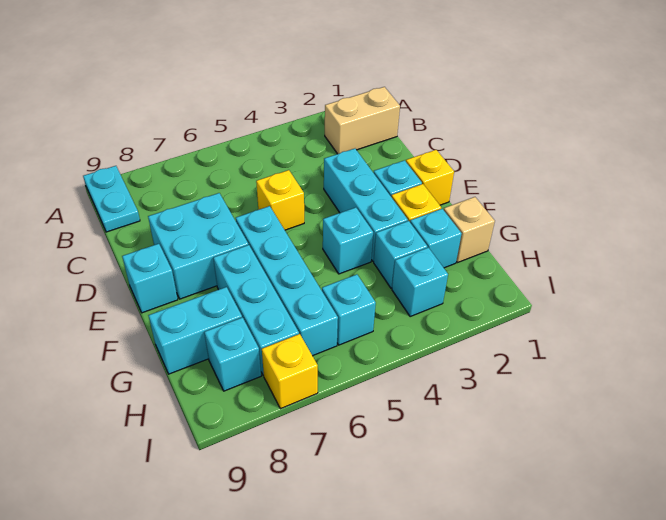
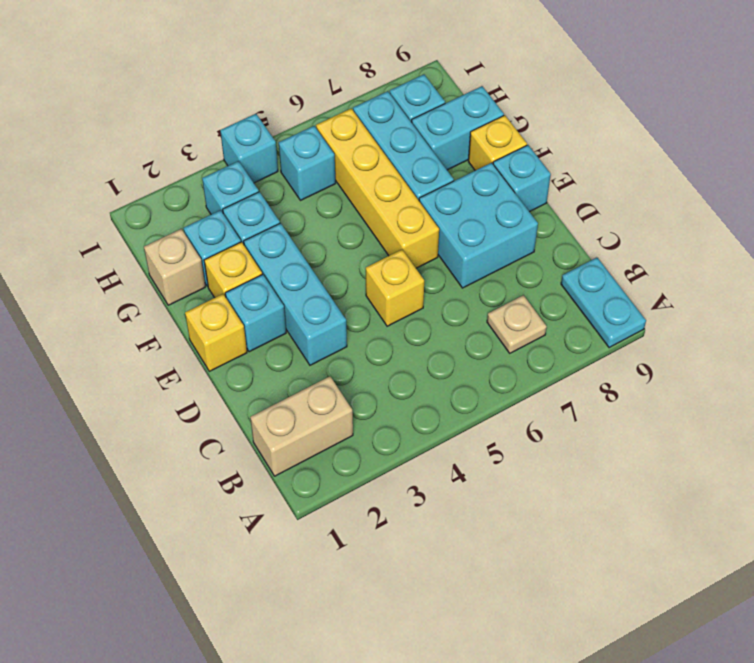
none -> tan plate B7 level 1
cyan brick E6:H6 level 1 -> yellow brick E6:H6 level 1
cyan brick F4 level 1 -> cyan brick I4 level 1
yellow brick I7 level 1 -> yellow brick F9 level 1

